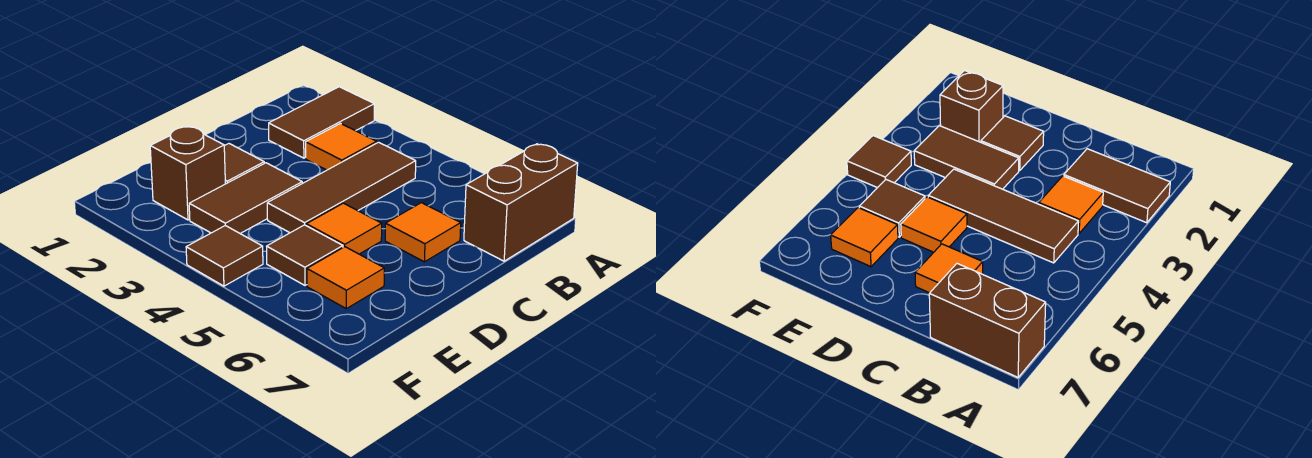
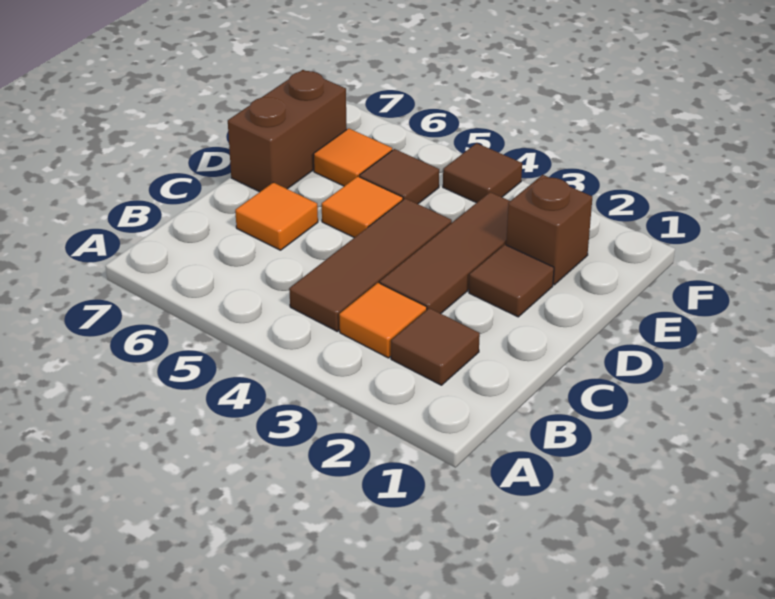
brown tile A2:B2 level 1 -> brown tile B2 level 1
brown brick A7:B7 level 1 -> brown brick D7:E7 level 1
brown tile D3:E3 level 1 -> brown tile C3:E3 level 1

